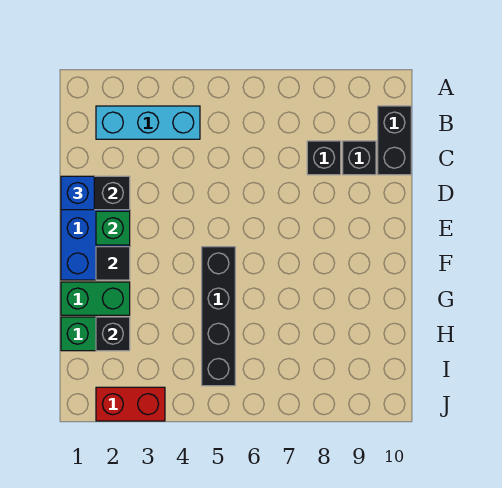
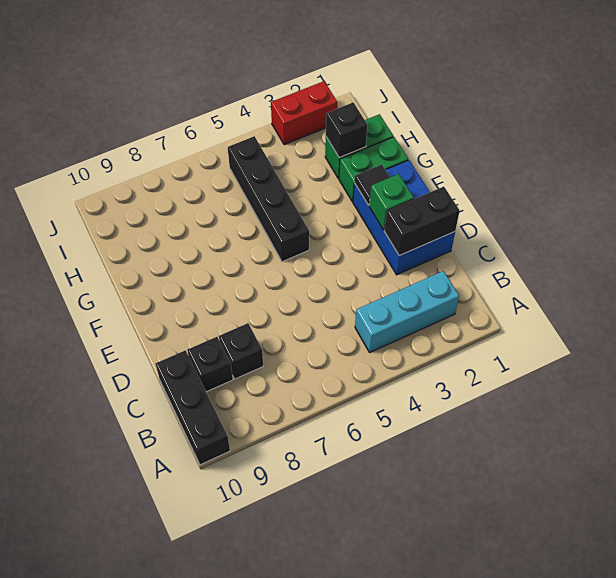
black brick B10:C10 level 1 -> black brick A10:C10 level 1
blue brick D1 level 3 -> none

